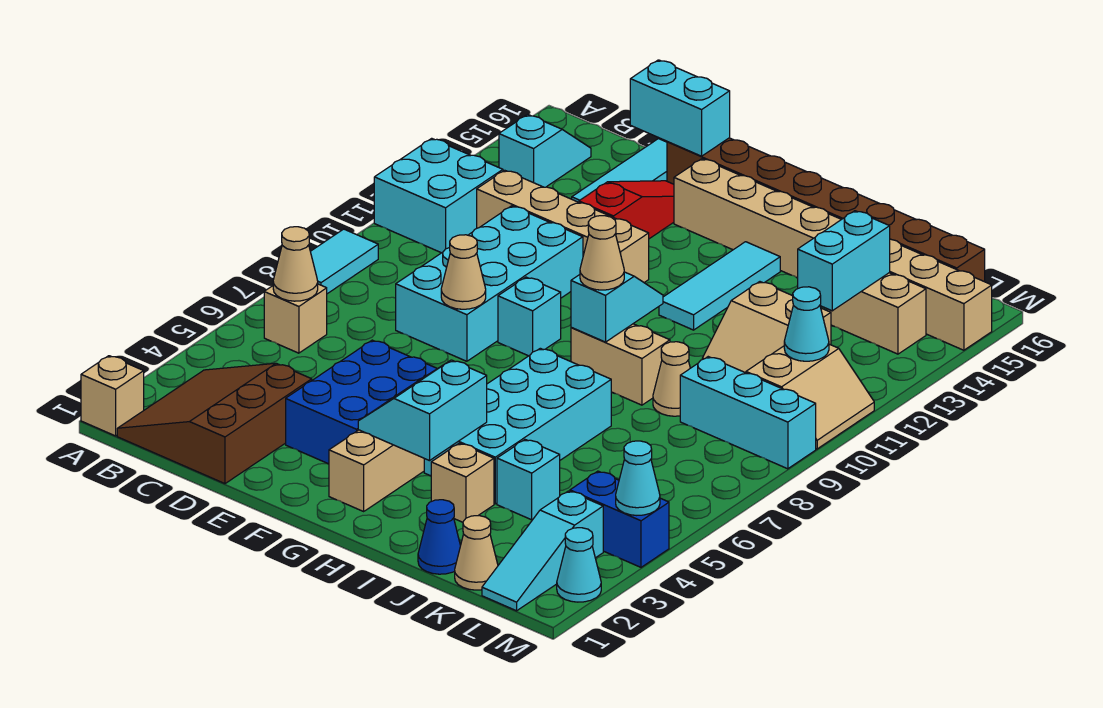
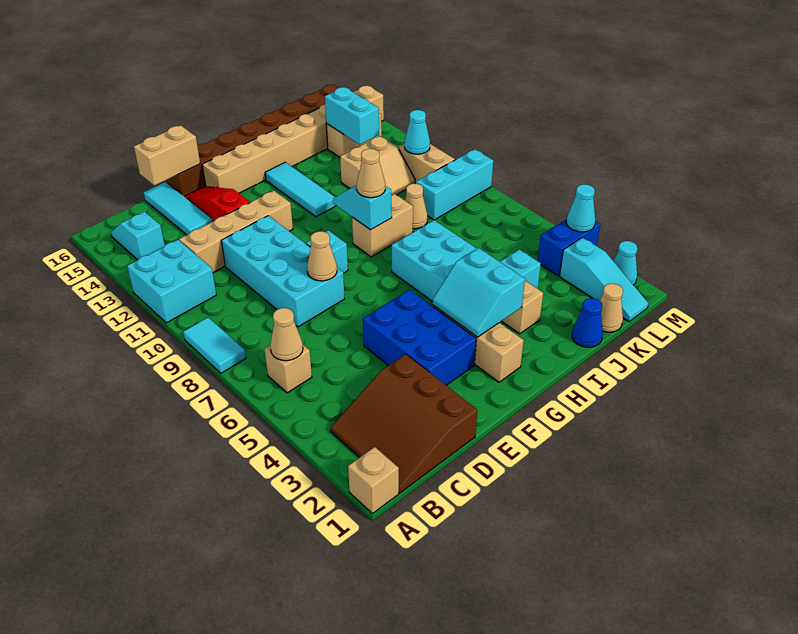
cyan brick D16:E16 level 2 -> tan brick D16:E16 level 2

